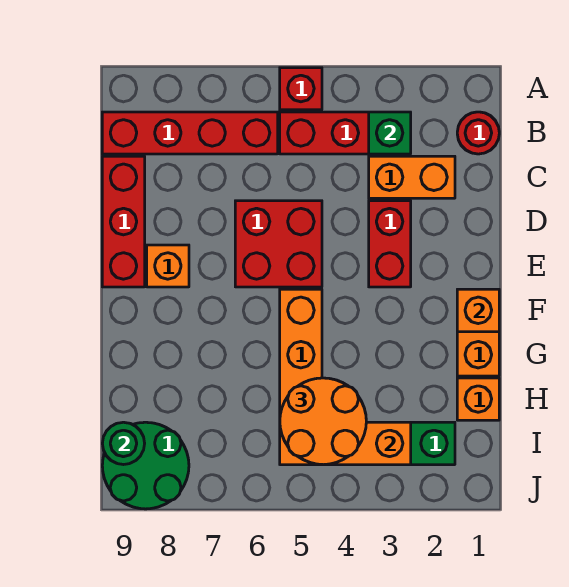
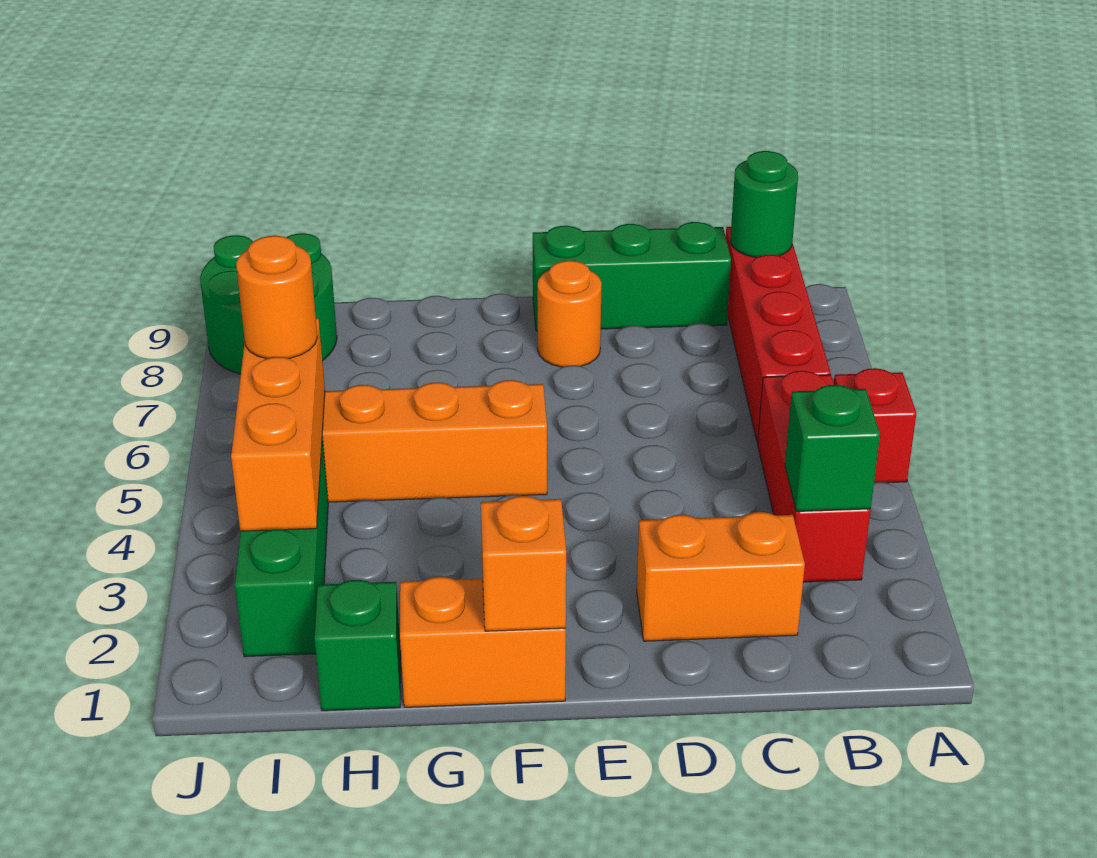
red round brick B1 level 1 -> none
orange brick C2:C3 level 1 -> orange brick C2:D2 level 1
red brick C9:E9 level 1 -> green brick C9:E9 level 1
red brick D3:E3 level 1 -> none
red brick D5:E6 level 1 -> none
orange brick E8 level 1 -> orange round brick E8 level 1
orange brick H1 level 1 -> green brick H1 level 1
orange round brick H4:I5 level 3 -> orange round brick I5 level 3
green round brick I9 level 2 -> green round brick B9 level 2

